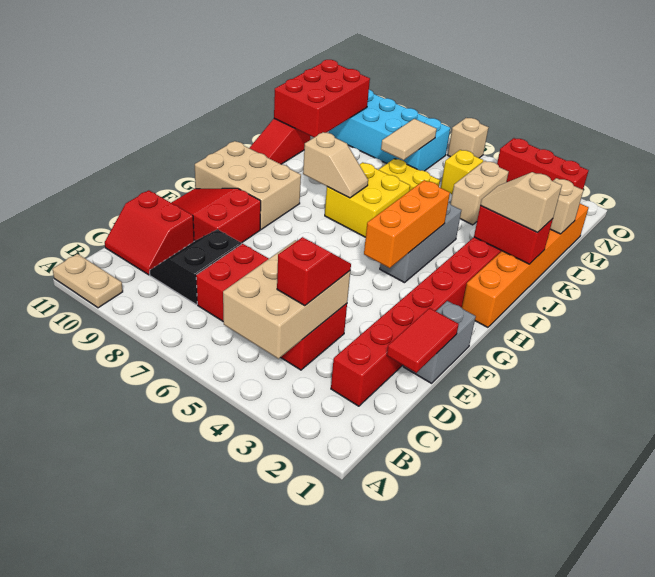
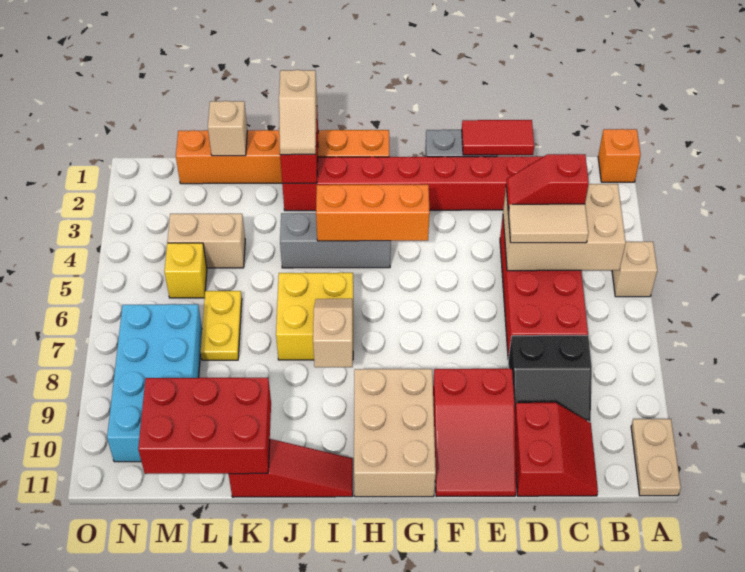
none -> orange brick A1 level 1
tan tile L7:M7 level 2 -> tan tile C5:D5 level 3
red brick O2:O4 level 1 -> none
tan brick O6 level 1 -> tan brick A5 level 1

